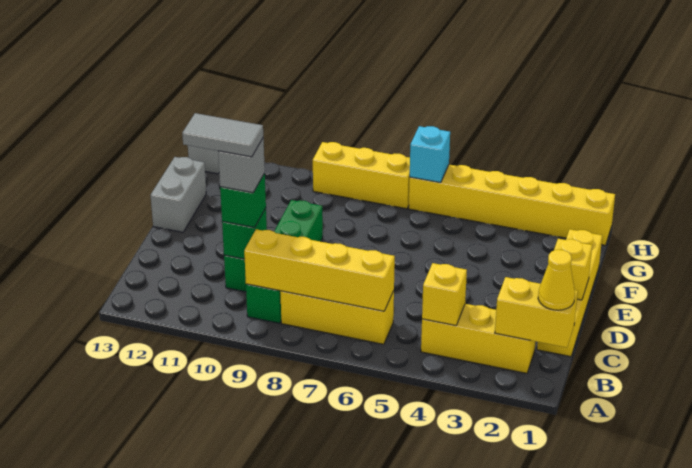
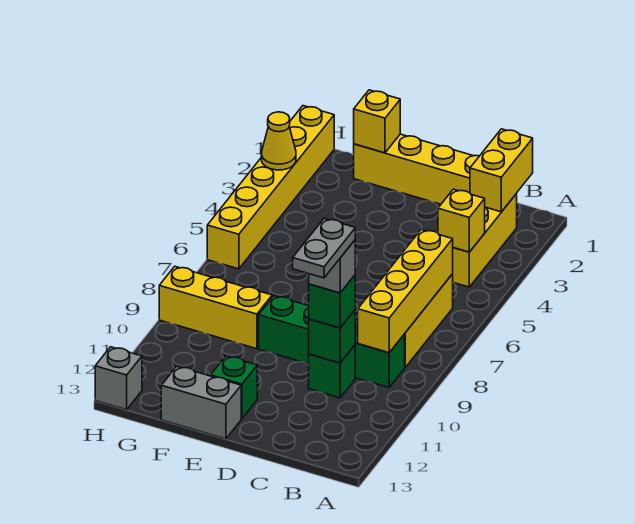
yellow cone B1 level 3 -> yellow cone H3 level 2
grey tile C10:C11 level 5 -> grey plate C10:C11 level 5
yellow brick D1 level 2 -> yellow brick F1 level 2
none -> green brick E12 level 1
cyan brick H6 level 2 -> none
yellow brick H7:H9 level 1 -> yellow brick F9:H9 level 1

